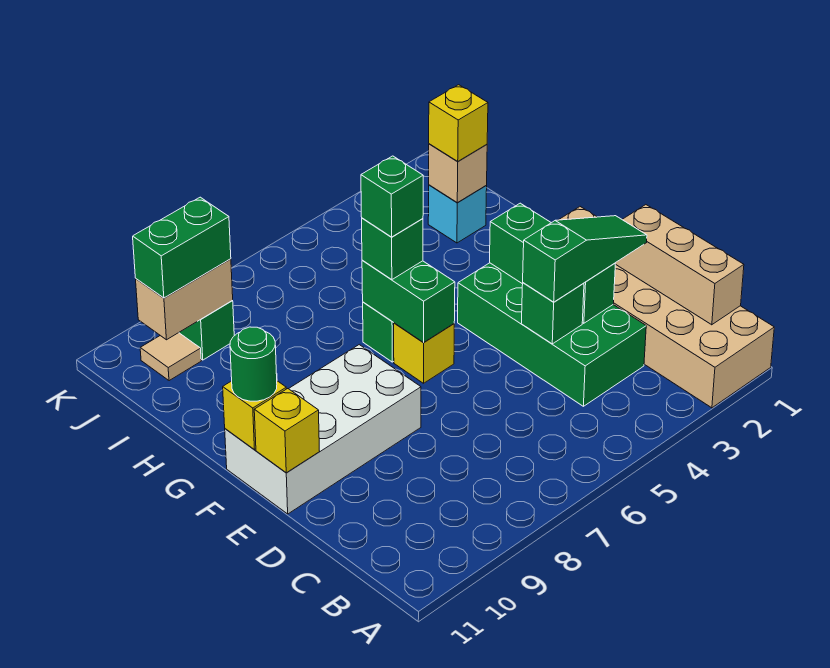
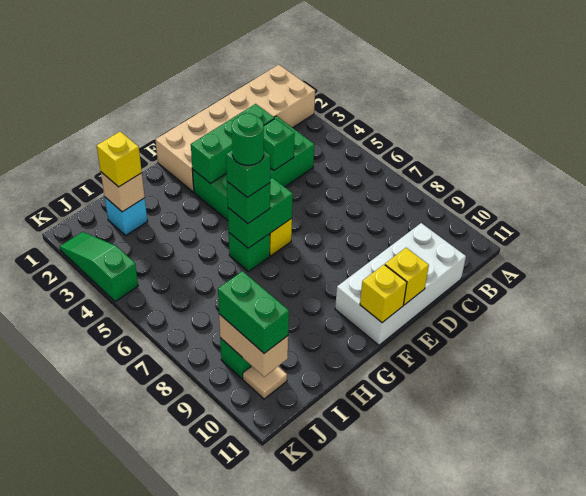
tan brick B1:D1 level 2 -> none
green slope D2:D4 level 3 top 4 -> green slope K2:K4 level 1 top 4
white brick E8:F11 level 1 -> white brick C10:F11 level 1
green round brick F11 level 3 -> green round brick G6 level 5

